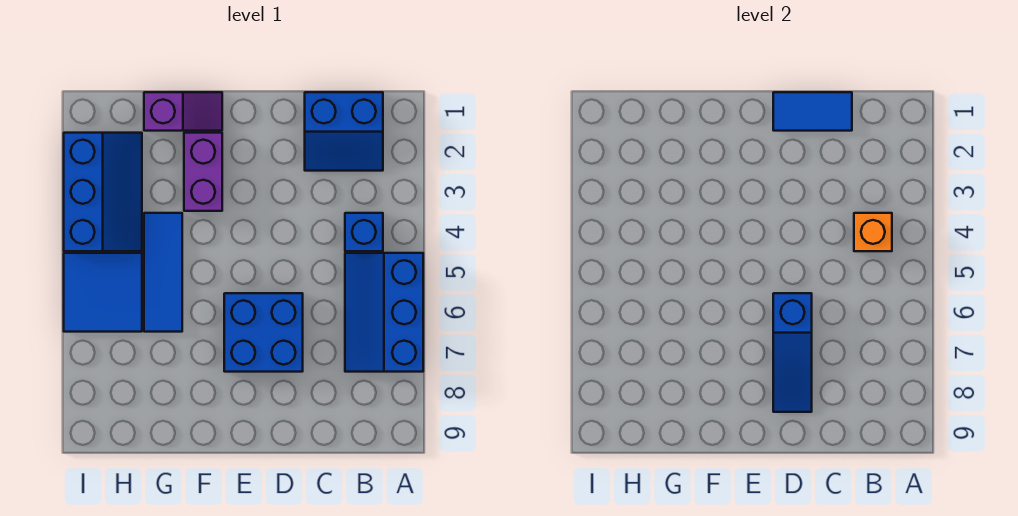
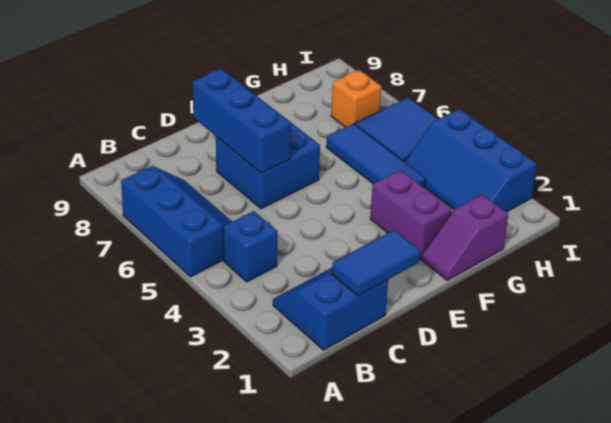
orange brick B4 level 2 -> orange brick H7 level 1
blue slope D6:D8 level 2 top 6 -> blue brick D6:D8 level 2

